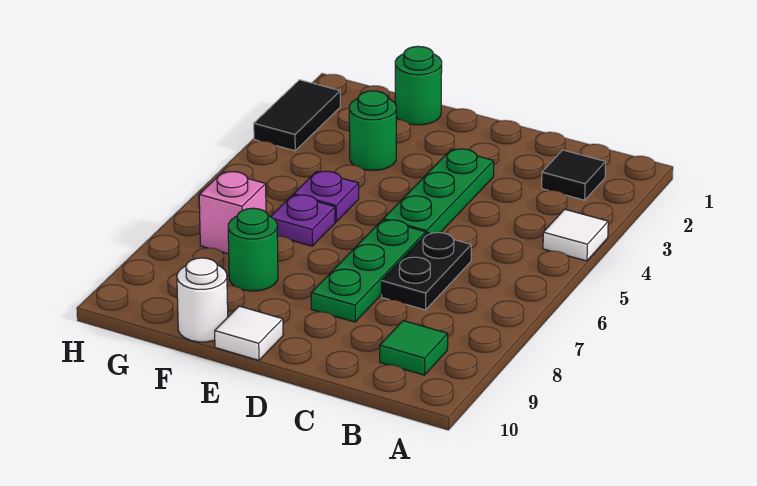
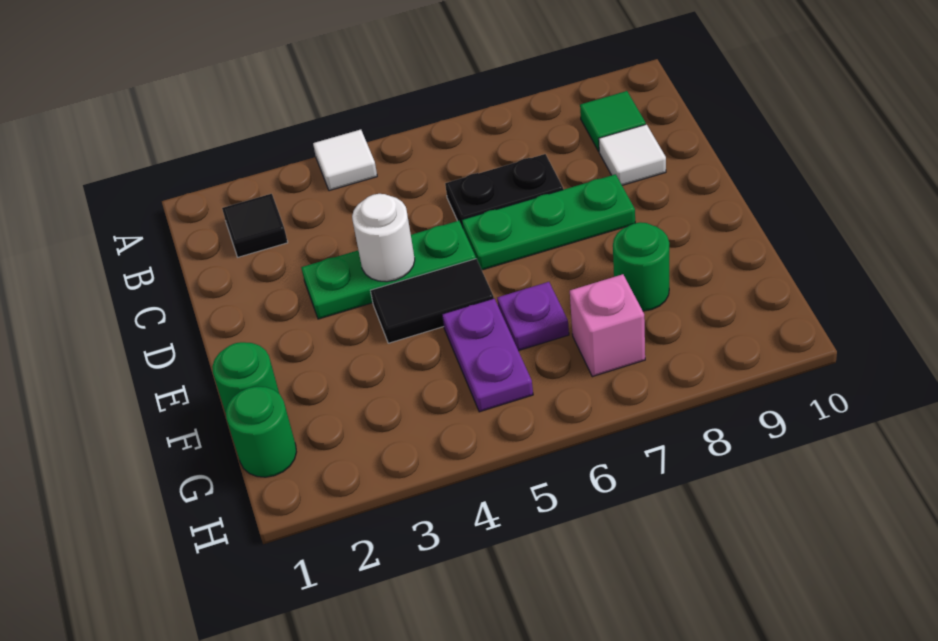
white tile E10 level 1 -> white tile C9 level 1
green round brick F3 level 1 -> green round brick G1 level 1
purple plate F5 level 1 -> purple plate F5:G5 level 1
white round brick F10 level 1 -> white round brick D4 level 2
black tile H2:H3 level 1 -> black tile E4:E5 level 1

